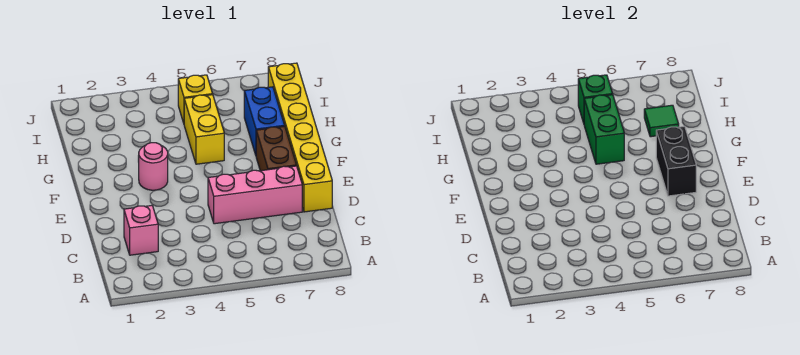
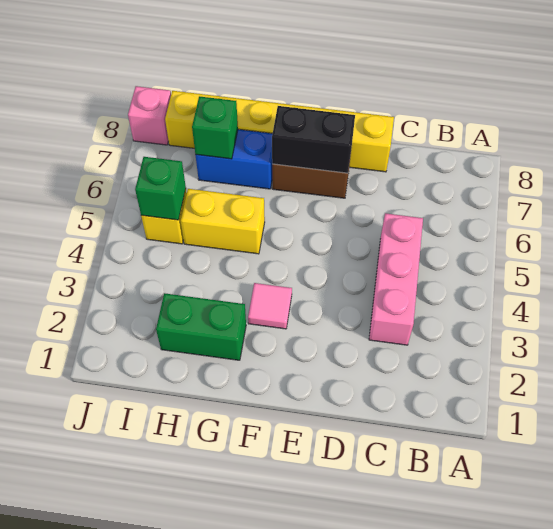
pink brick C2 level 1 -> pink brick J8 level 1
pink brick D5:D7 level 1 -> pink brick C3:C5 level 1
pink round brick F3 level 1 -> pink tile F3 level 1
green brick G5:H5 level 2 -> green brick G2:H2 level 1
green tile H7 level 2 -> green brick H7 level 2

